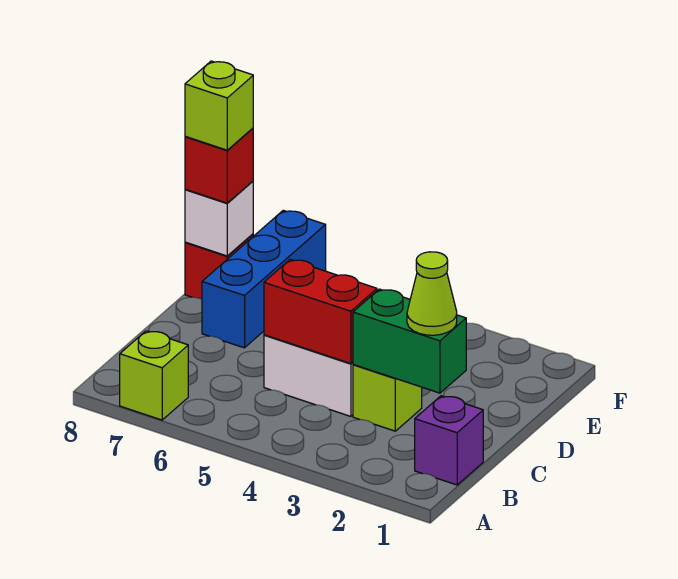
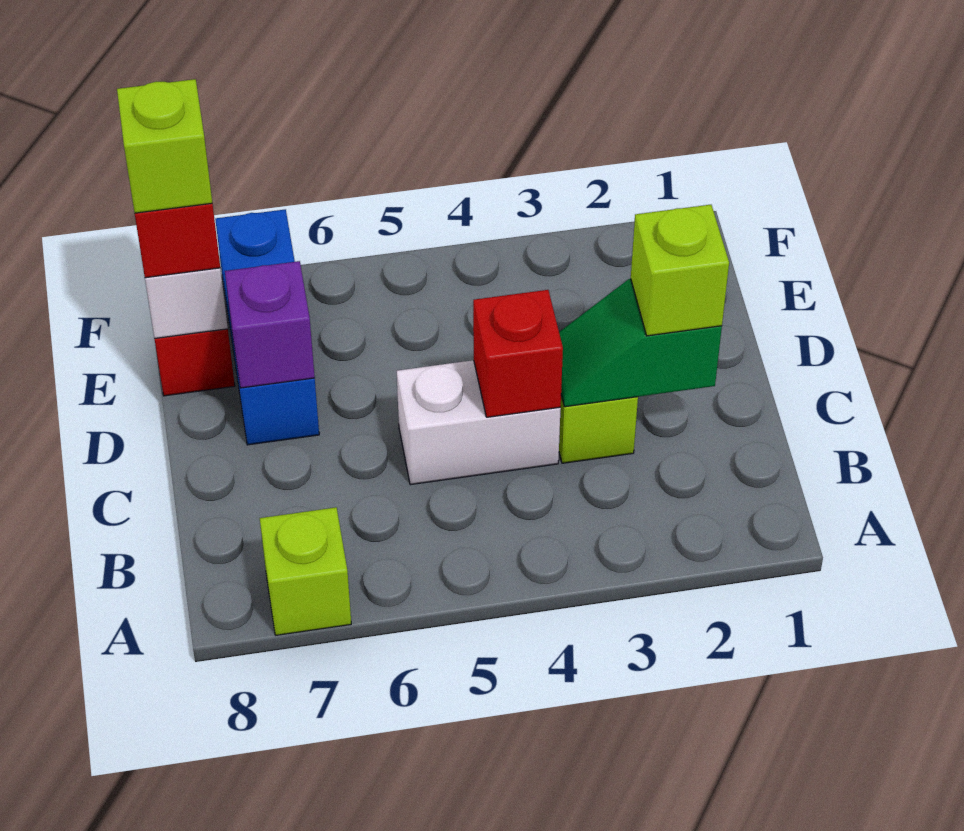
purple brick B1 level 1 -> purple brick D7 level 2
green brick C2:C3 level 2 -> green slope C2:C3 level 2 top 2
lime cone C2 level 3 -> lime brick C2 level 3
red brick C4:C5 level 2 -> red brick C4 level 2

